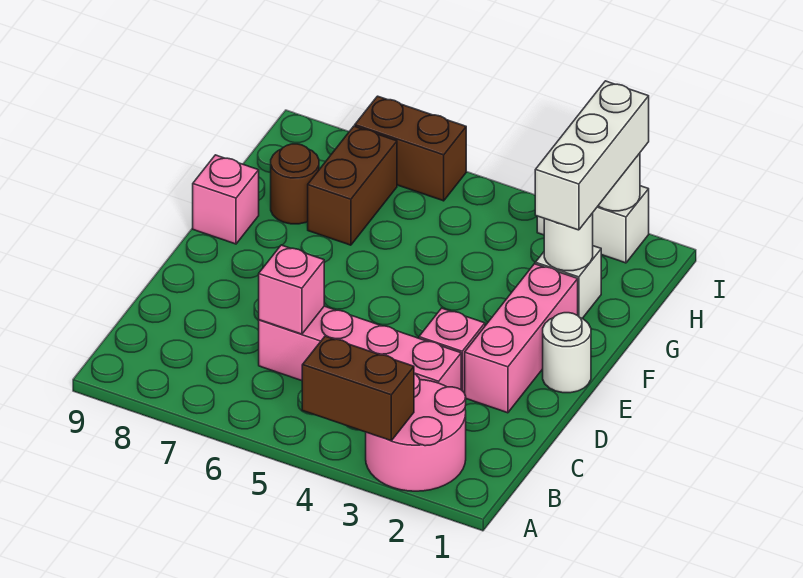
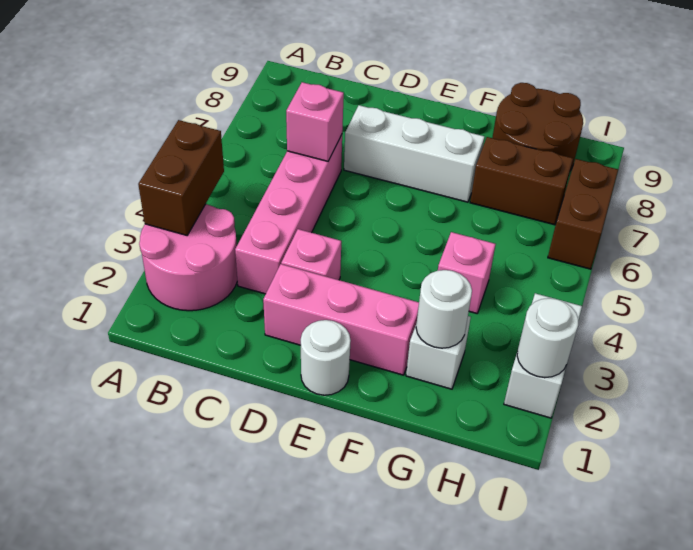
pink brick F9 level 1 -> pink brick G4 level 1
white brick G2:I2 level 3 -> white brick D7:F7 level 1
brown round brick G8 level 1 -> brown round brick G8:H9 level 1

